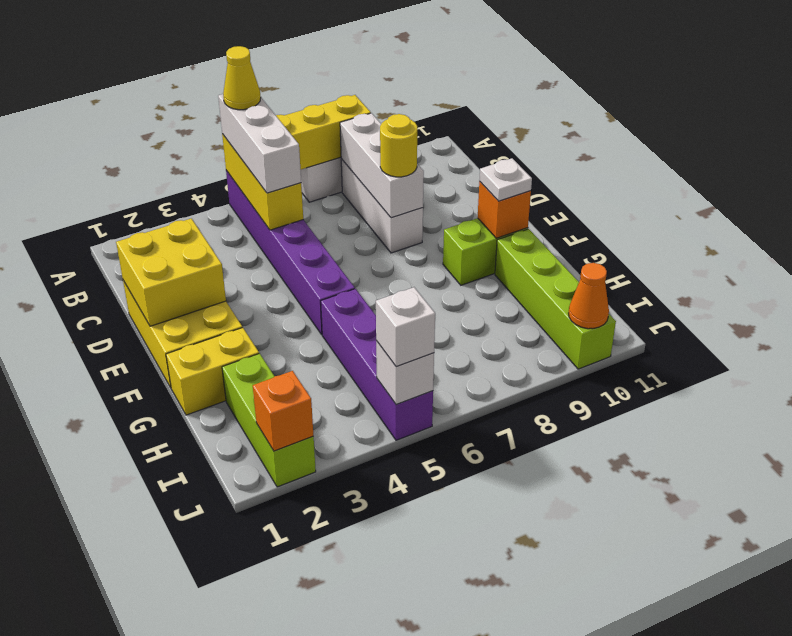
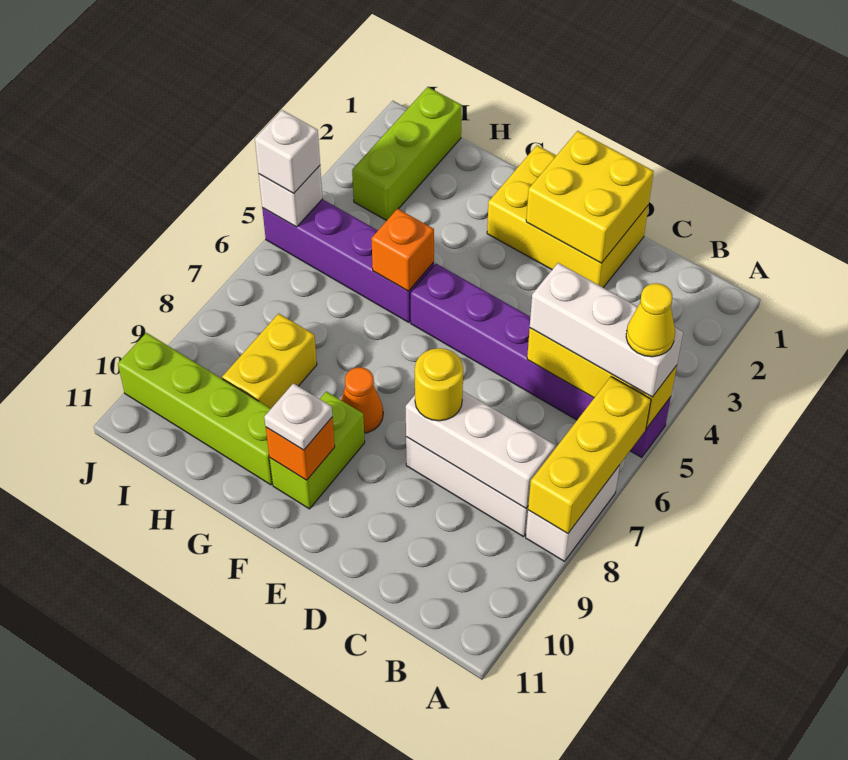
yellow brick G1:G2 level 1 -> yellow brick H8:H9 level 1
lime brick H2:J2 level 1 -> lime brick I1:I3 level 1
orange brick J2 level 2 -> orange brick G5 level 2
orange cone J10 level 2 -> orange cone F8 level 1

